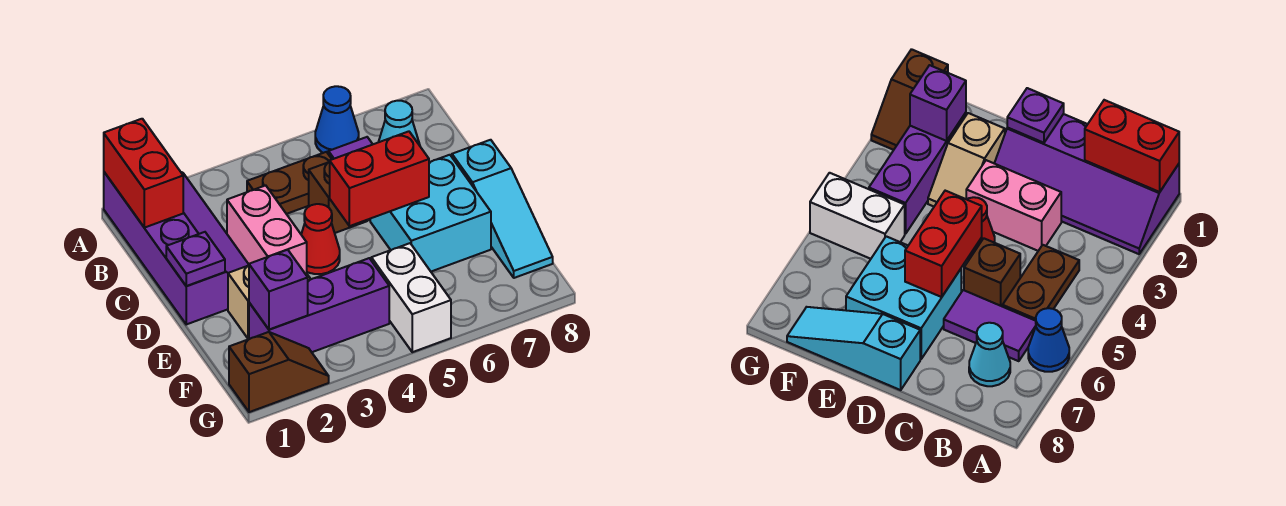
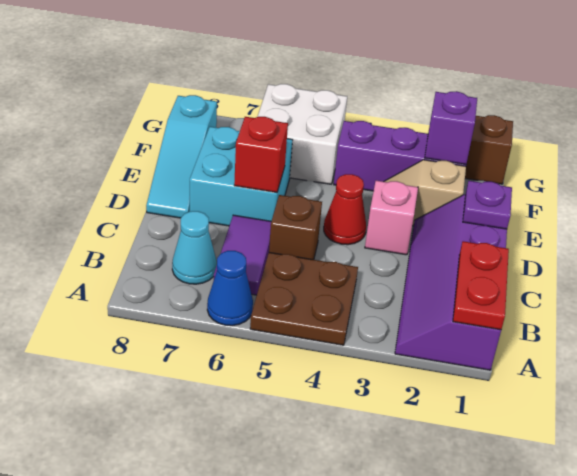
red brick A1:B1 level 2 -> red plate A1:B1 level 2
brown plate B4:B5 level 1 -> brown plate A4:B5 level 1
pink brick C3:D3 level 1 -> pink brick D3 level 1
red brick D5:D6 level 2 -> red brick D6 level 2
cyan slope D8:F8 level 1 top D -> cyan slope D8:F8 level 1 top F
white brick F5:G5 level 1 -> white brick F5:G6 level 1

